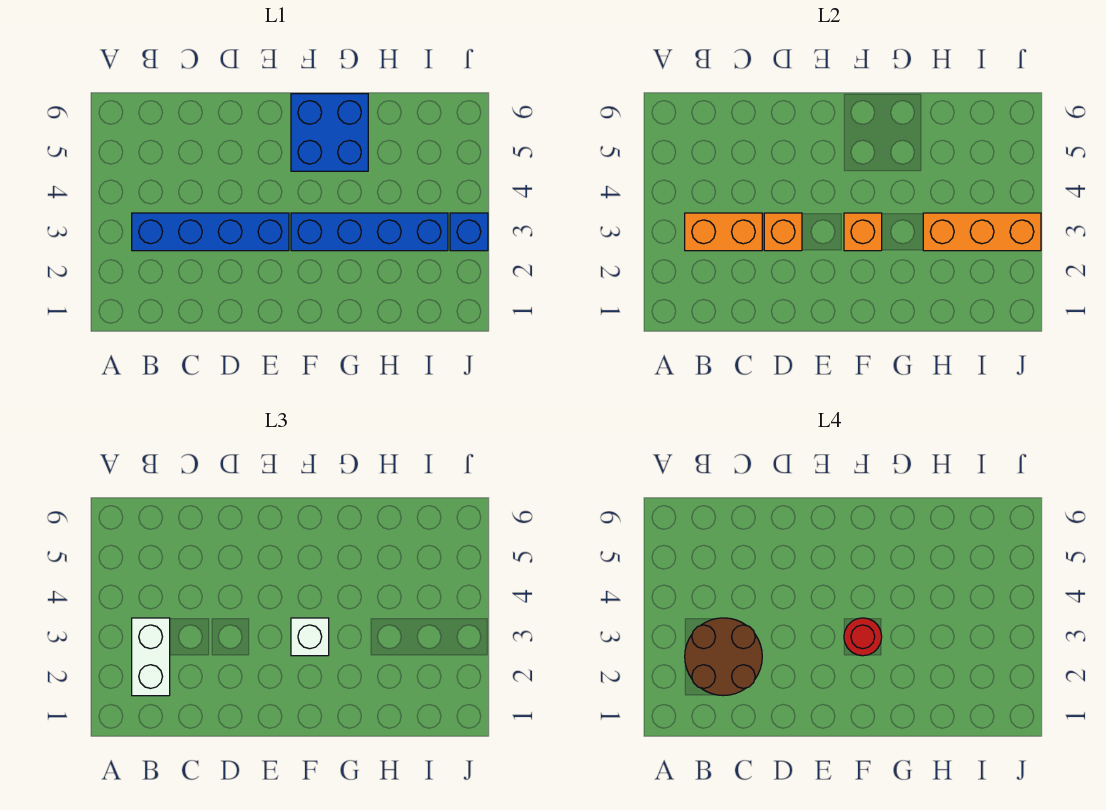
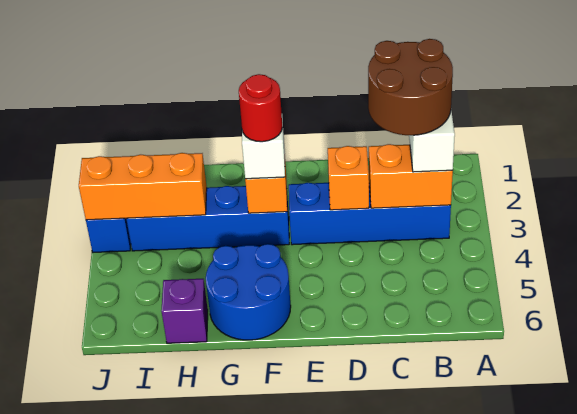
blue brick F5:G6 level 1 -> blue round brick F5:G6 level 1
none -> purple brick H6 level 1

